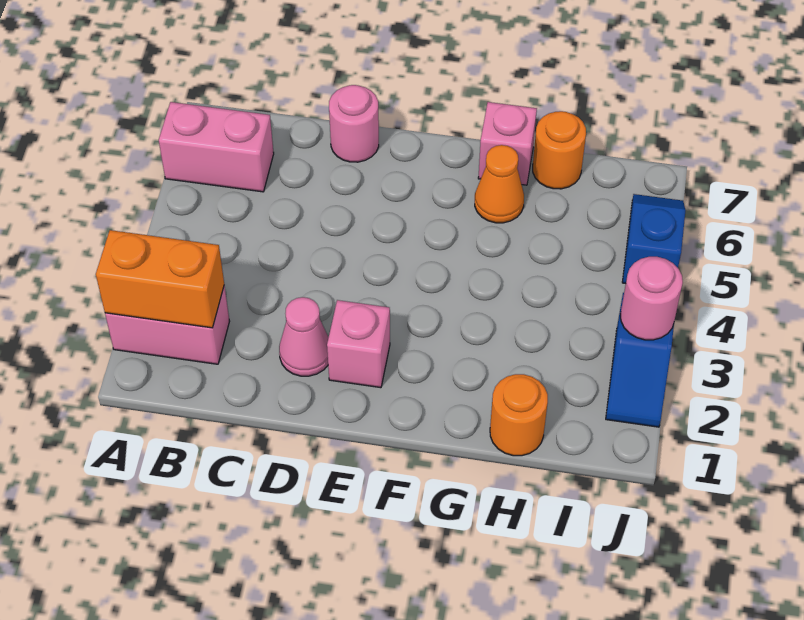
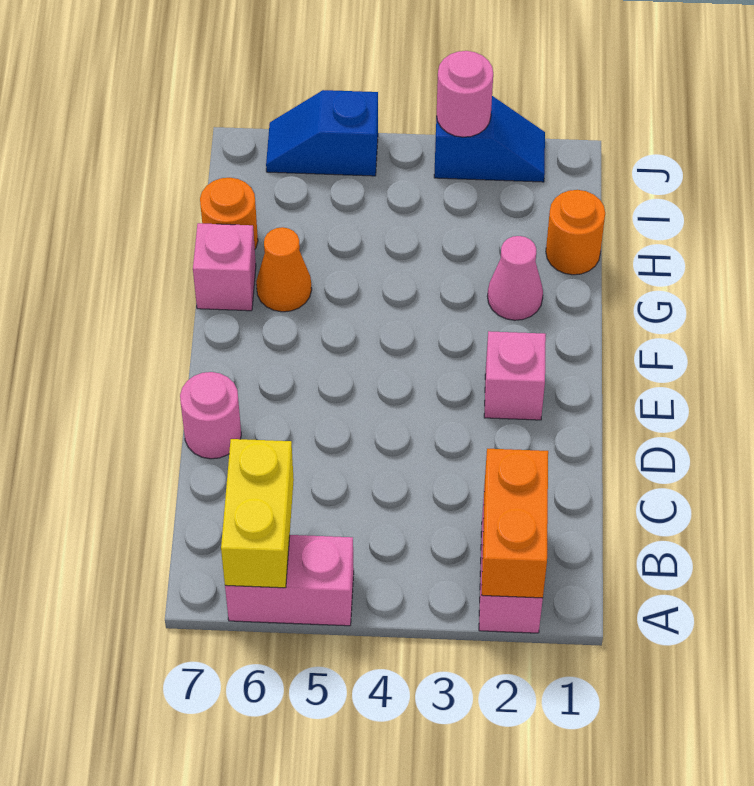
pink brick A6:B6 level 1 -> pink brick A5:A6 level 1
none -> yellow brick A6:B6 level 2
pink cone D2 level 1 -> pink cone G2 level 1

